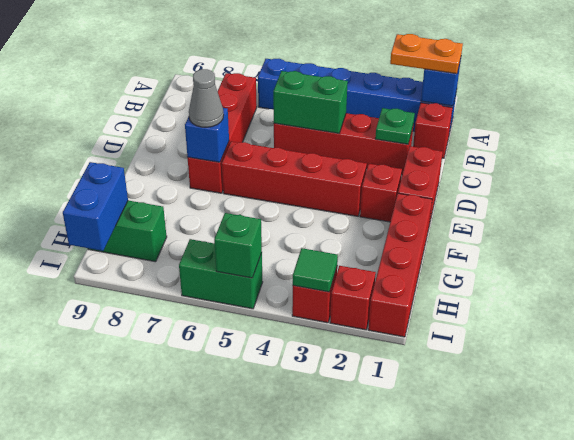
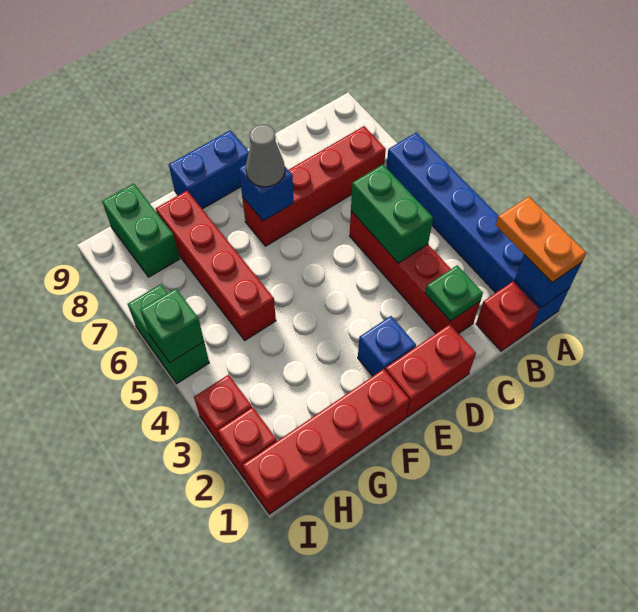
red brick E2 level 1 -> blue brick E2 level 1
red brick E3:E6 level 1 -> red brick G5:G8 level 1
blue brick H9:I9 level 2 -> blue brick E9:F9 level 1
green tile I3 level 2 -> none

